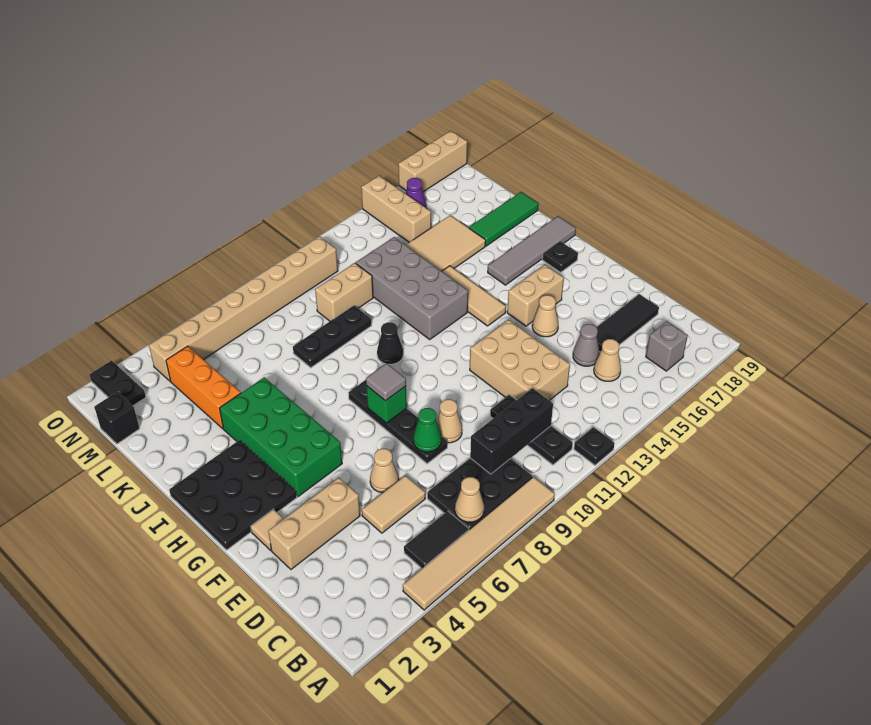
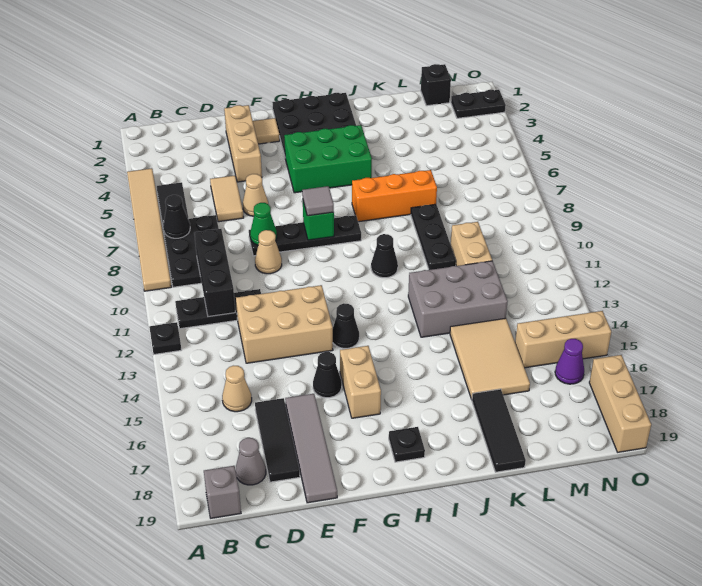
tan cone B7 level 2 -> black cone B7 level 2
grey brick B17 level 1 -> grey brick B19 level 1
grey cone D15 level 1 -> grey cone C18 level 1
tan cone F15 level 1 -> black cone F15 level 1
green brick G4:J5 level 1 -> green brick G4:I5 level 1
none -> black cone G13 level 1
tan tile H14:J14 level 1 -> none
grey brick I12:L13 level 1 -> grey brick J12:L13 level 1
grey tile I16:I19 level 1 -> grey tile E16:E19 level 1
orange brick K4:M4 level 1 -> orange brick I7:K7 level 1
green tile K17:K19 level 1 -> black tile K17:K19 level 1
tan brick N4:N11 level 1 -> none

